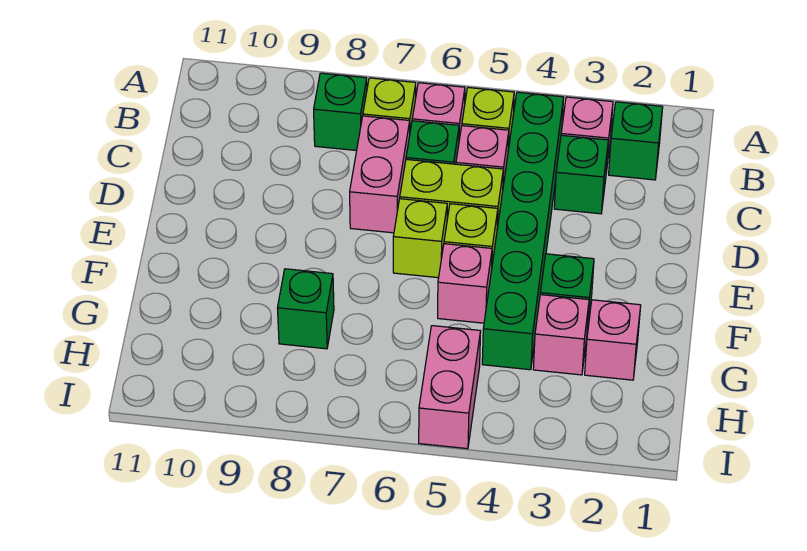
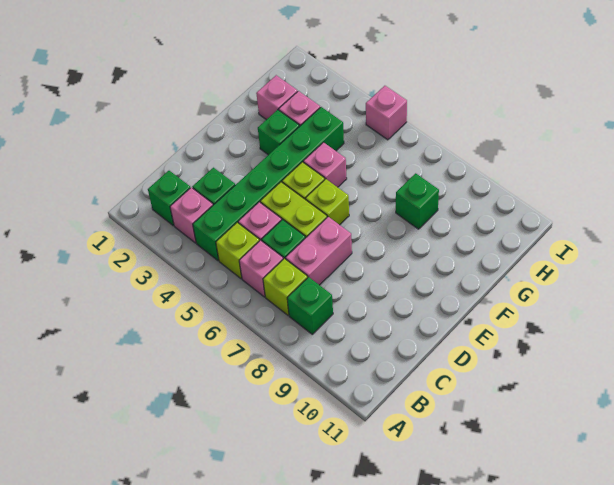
pink brick H5:I5 level 1 -> pink brick I5 level 1

